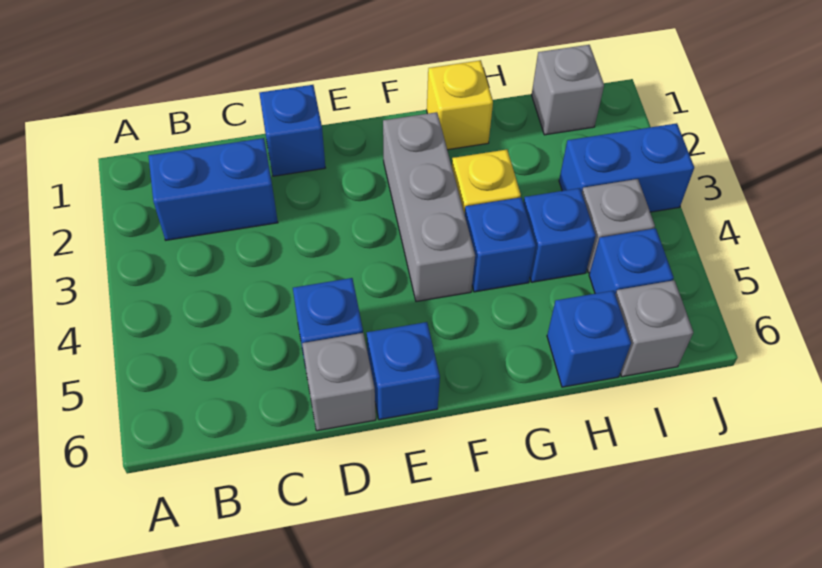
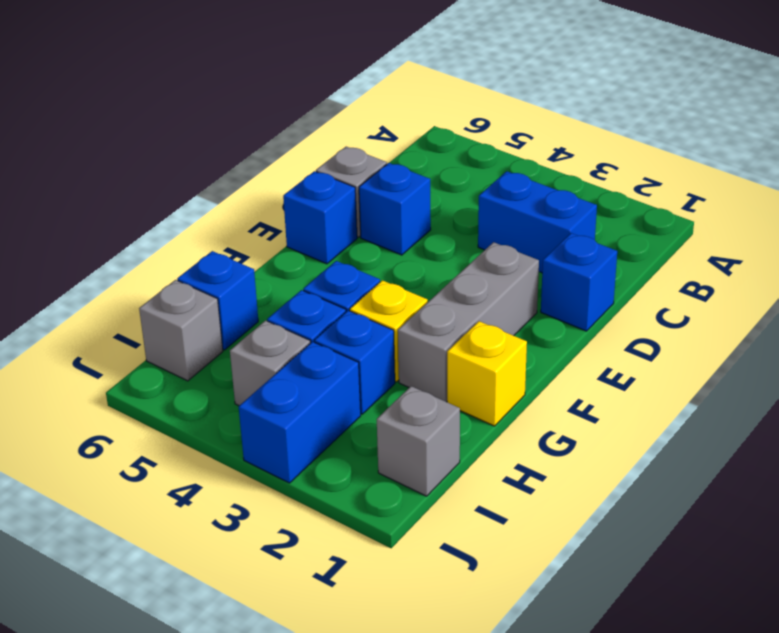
blue brick B2:C2 level 1 -> blue brick C2:C3 level 1
grey brick F2:F4 level 1 -> grey brick E2:G2 level 1
blue brick I5 level 1 -> blue brick H3 level 1

